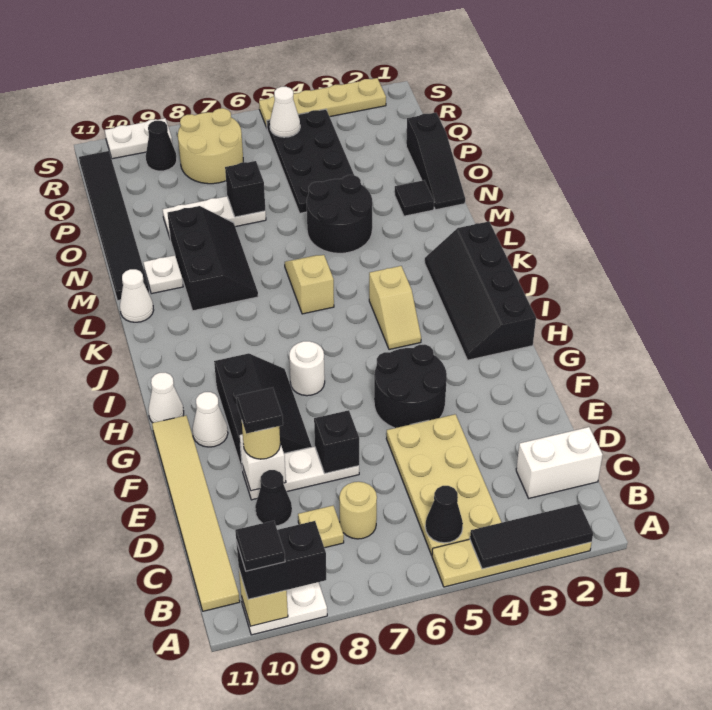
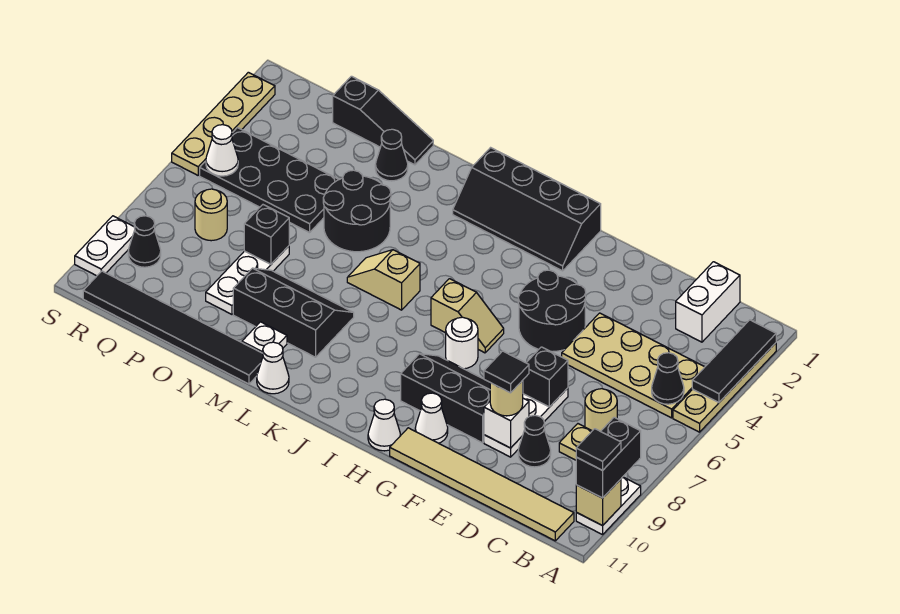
tan slope I4:J4 level 1 top J -> tan slope H6:I6 level 1 top I
black tile N2 level 1 -> black cone N2 level 1
tan round brick Q7:R8 level 1 -> tan round brick Q7 level 1

